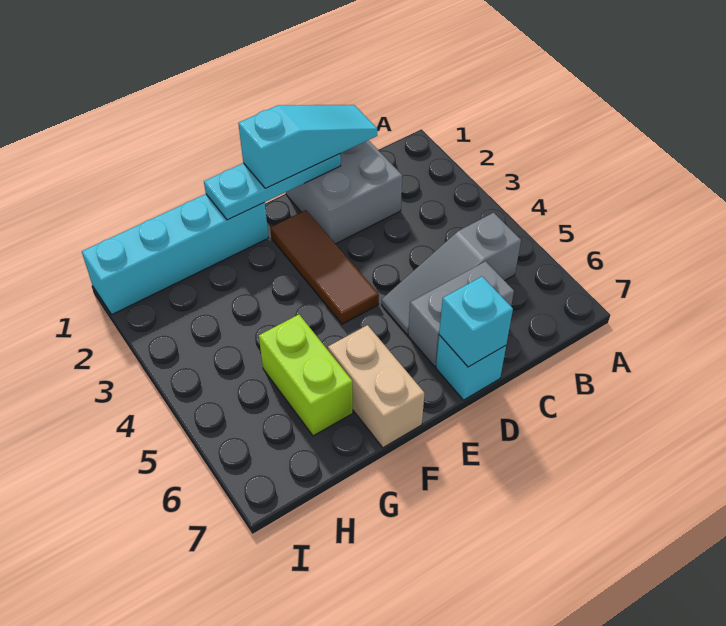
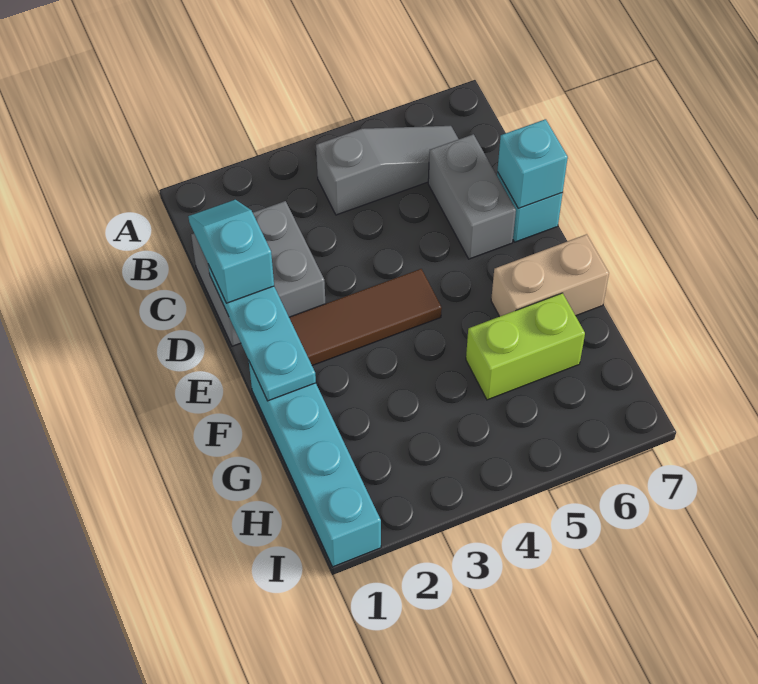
grey slope B5:D5 level 1 top B -> grey slope B4:B6 level 1 top 4
cyan slope C1:E1 level 3 top E -> cyan slope C1:D1 level 3 top D

